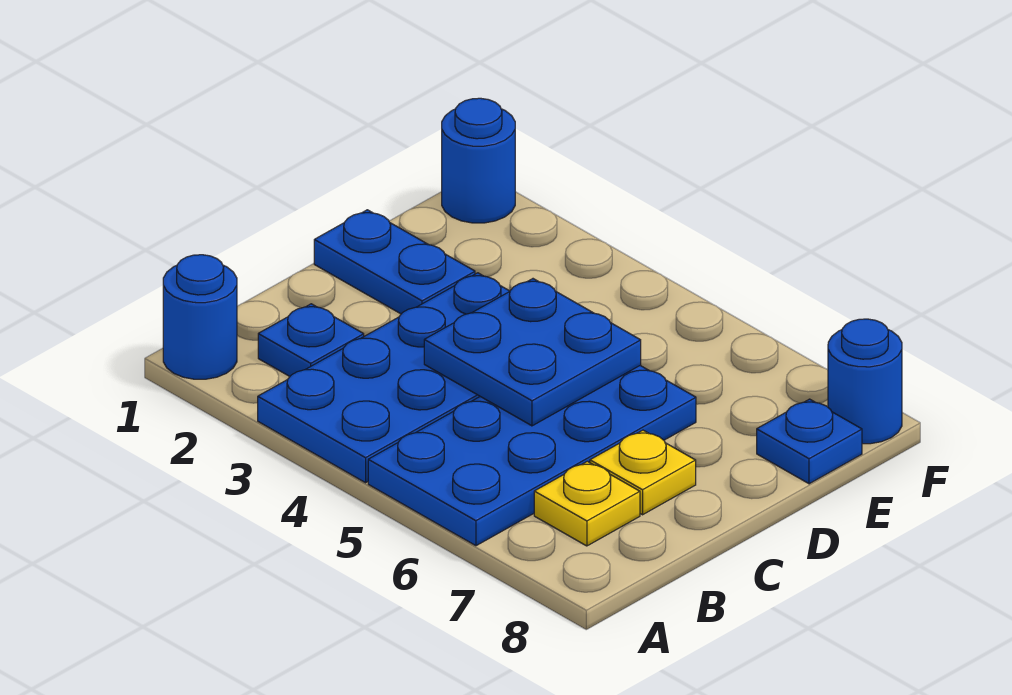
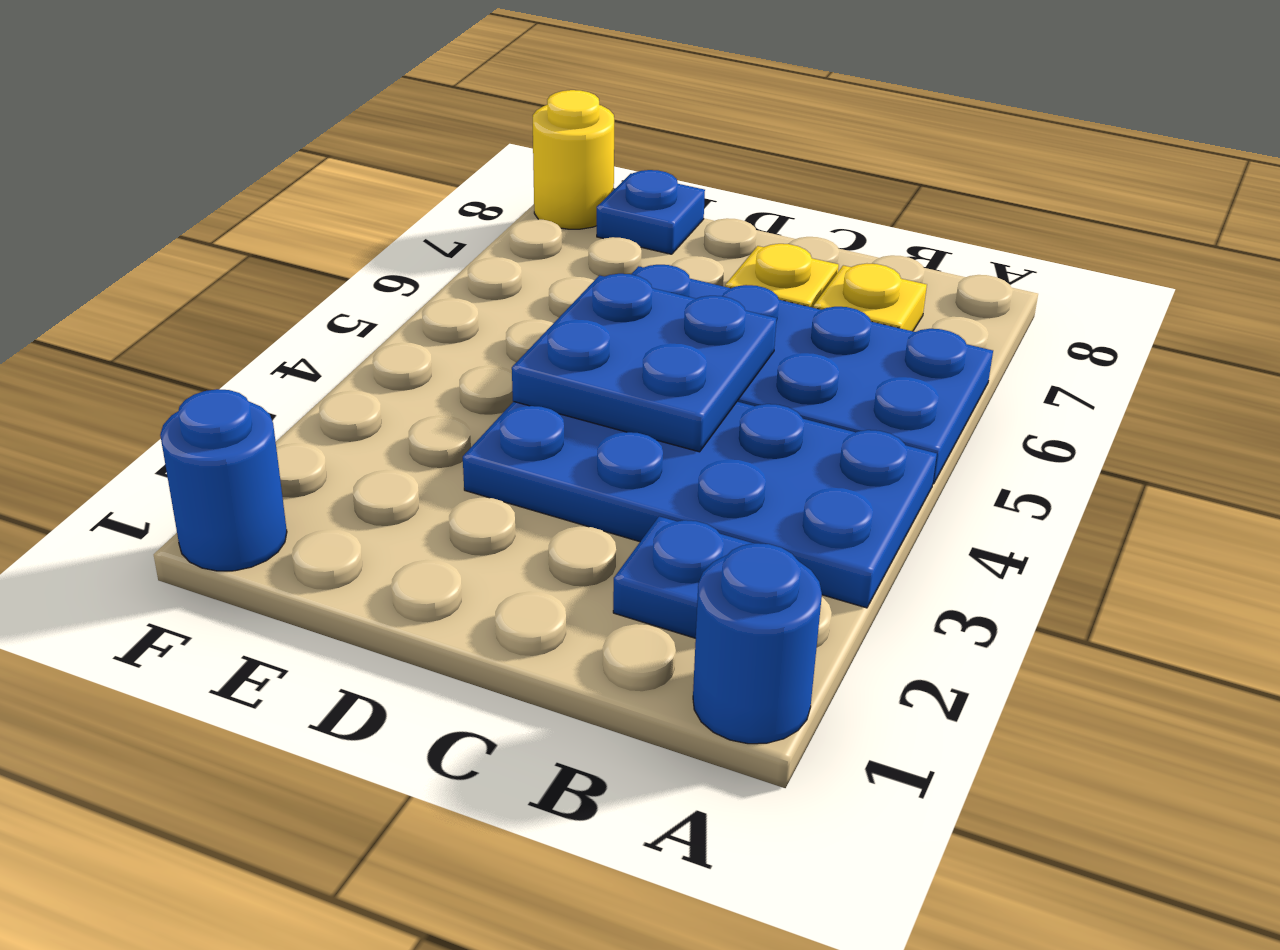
blue plate D1:D2 level 1 -> none
blue round brick F8 level 1 -> yellow round brick F8 level 1

